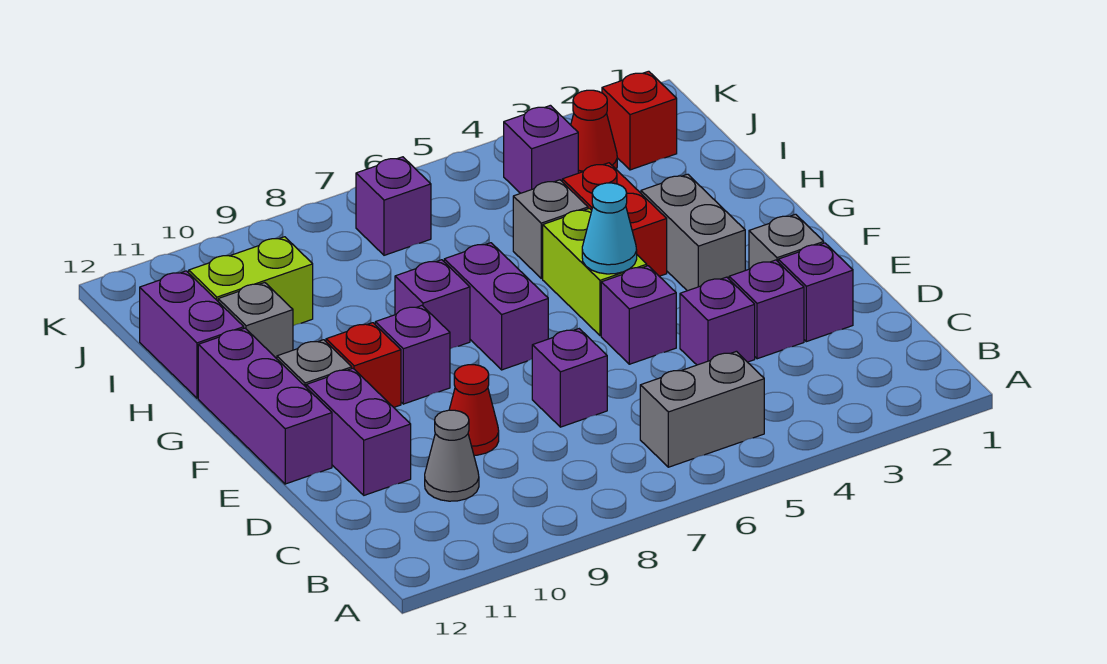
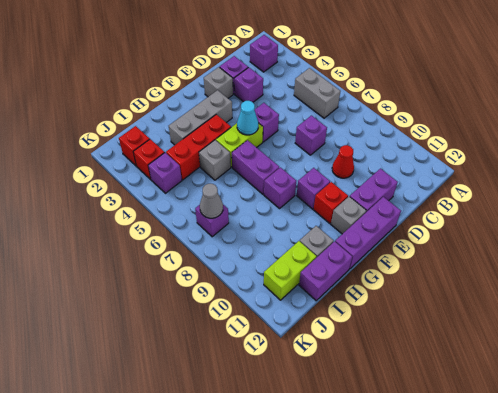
grey cone C10 level 1 -> grey cone J7 level 2
purple brick D4 level 1 -> purple brick B2 level 1
grey brick F3:G3 level 1 -> grey brick F3:H3 level 1
purple brick F7:G7 level 1 -> purple brick G6:G7 level 1
red brick G4:H4 level 1 -> red brick G4:I4 level 1
lime brick I10:I11 level 1 -> lime brick I11:J11 level 1
red cone J3 level 1 -> red brick J3 level 1

